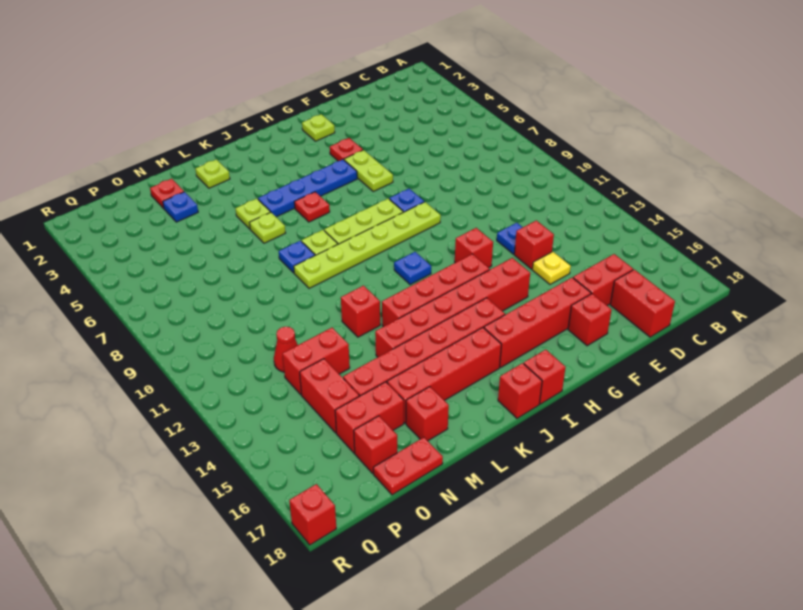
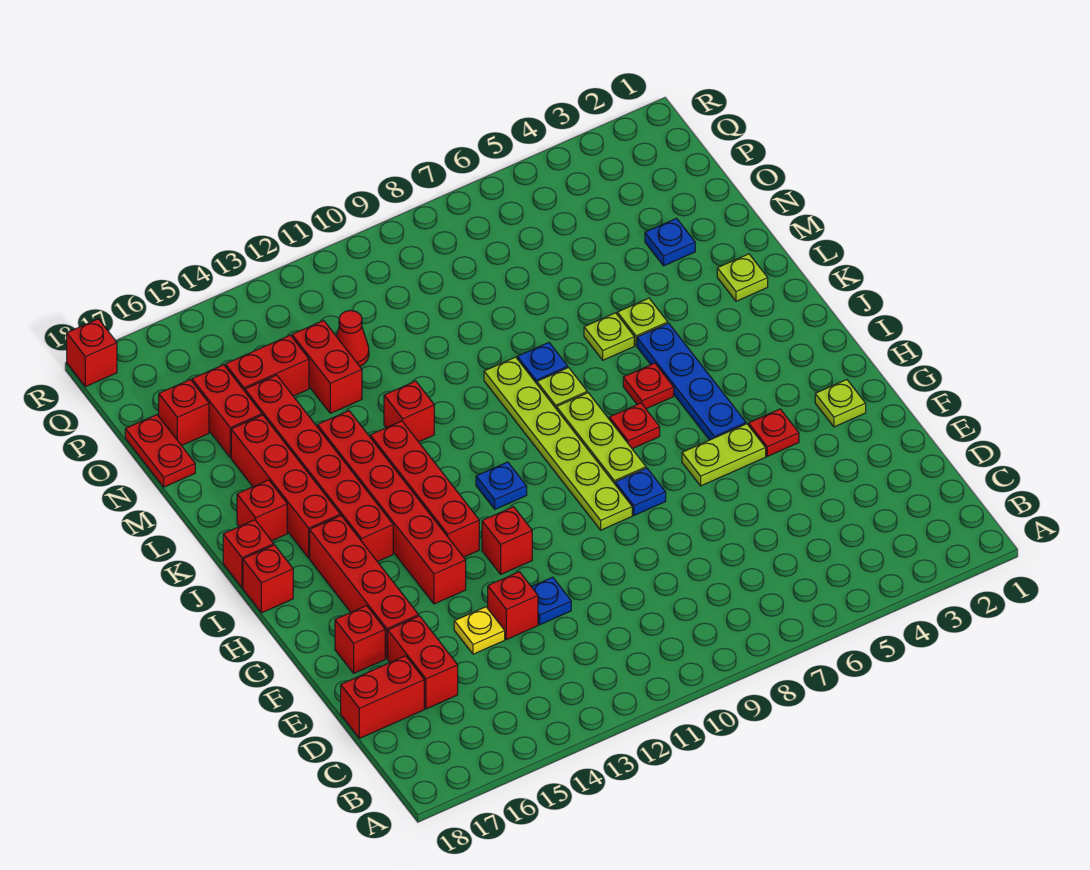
red brick M17 level 1 -> red brick K17 level 1
red plate N2 level 1 -> red plate I7 level 1

